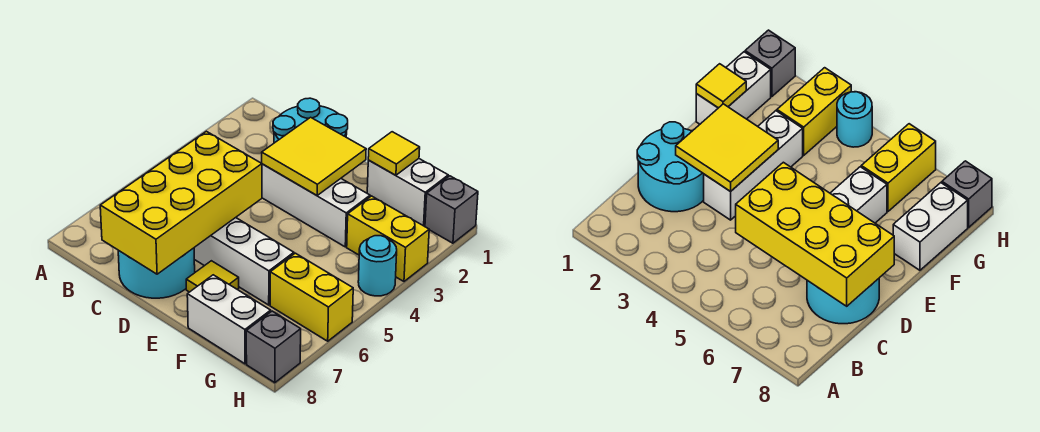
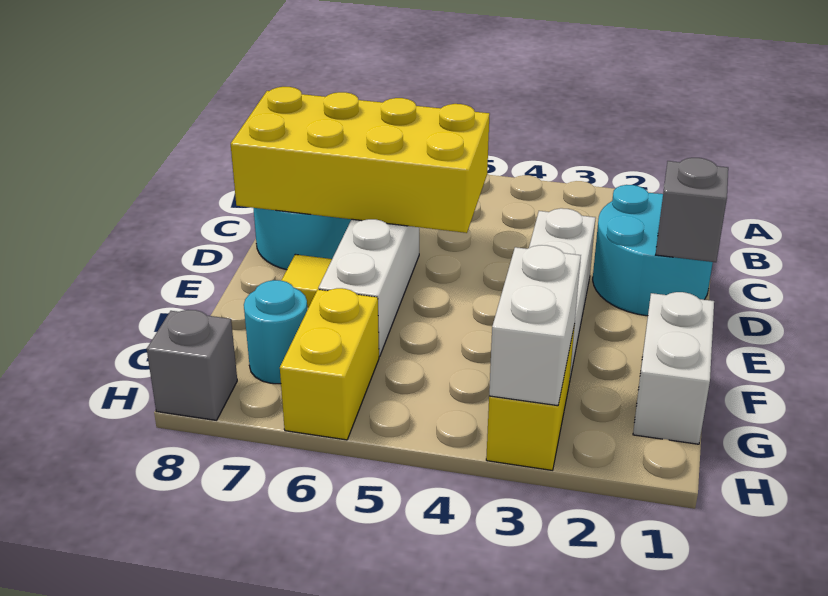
yellow tile D2:E3 level 2 -> none
yellow tile F1 level 2 -> none
white brick F8:G8 level 1 -> white brick G3:H3 level 2
grey brick H1 level 1 -> grey brick D1 level 2
cyan round brick H4 level 1 -> cyan round brick G7 level 1

